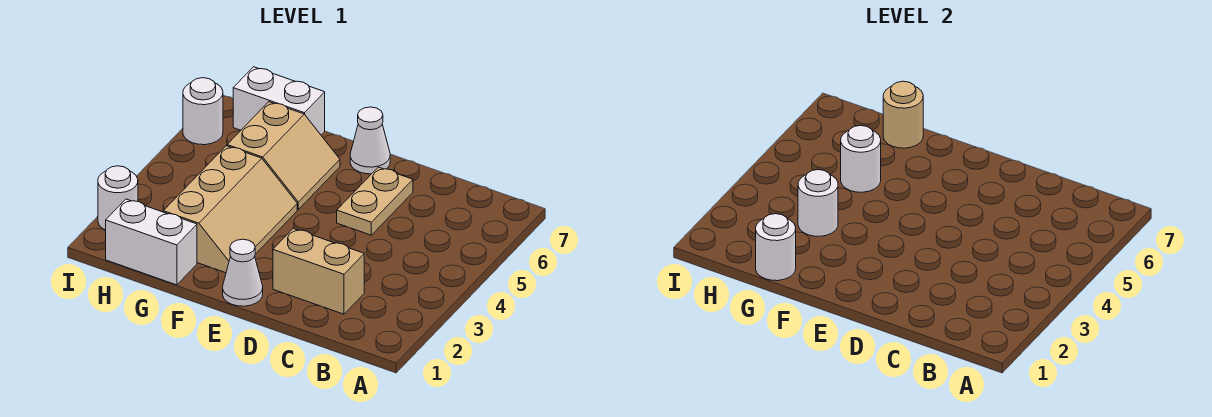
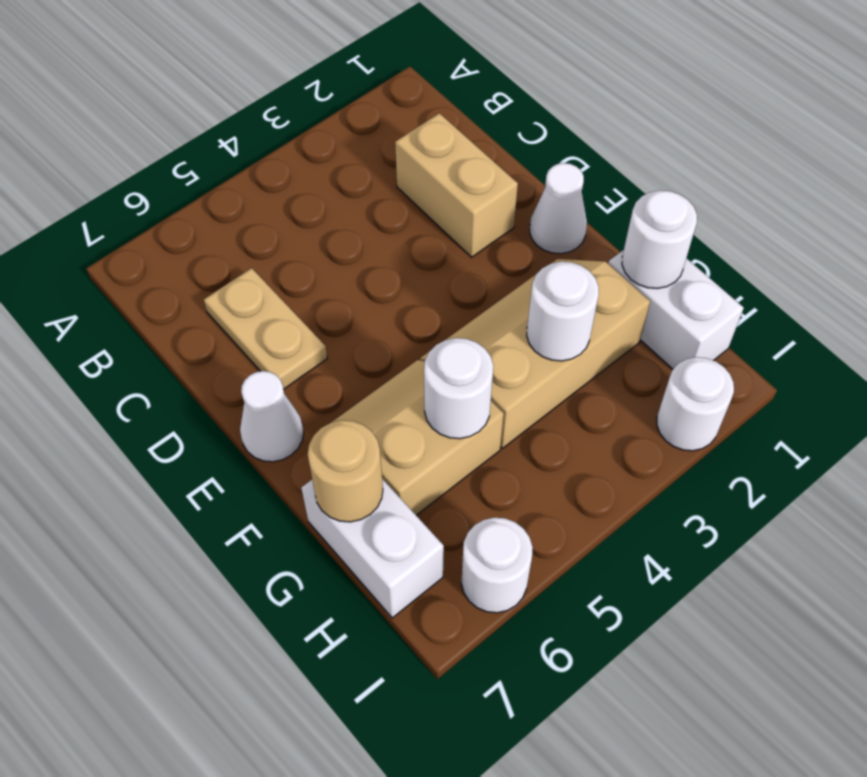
tan plate D5:D6 level 1 -> tan plate C6:D6 level 1

